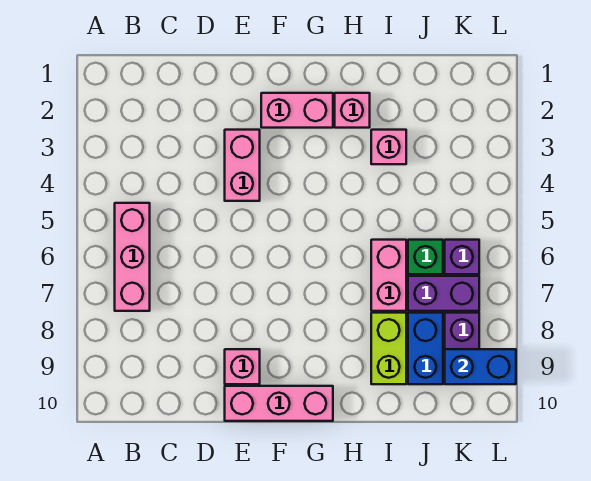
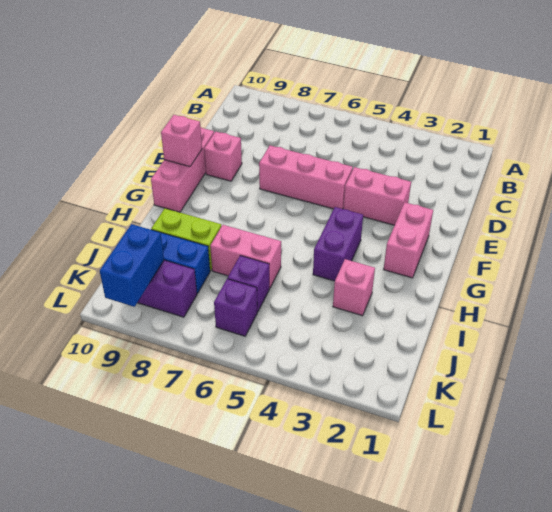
pink brick B5:B7 level 1 -> pink brick E5:E7 level 1
pink brick H2 level 1 -> pink brick F10 level 2
green brick J6 level 1 -> purple brick J6 level 1
purple brick J7:K7 level 1 -> purple brick G4:H4 level 1

